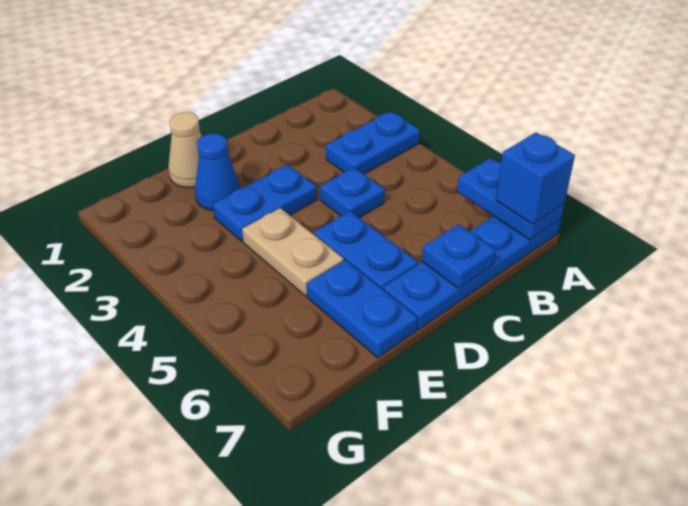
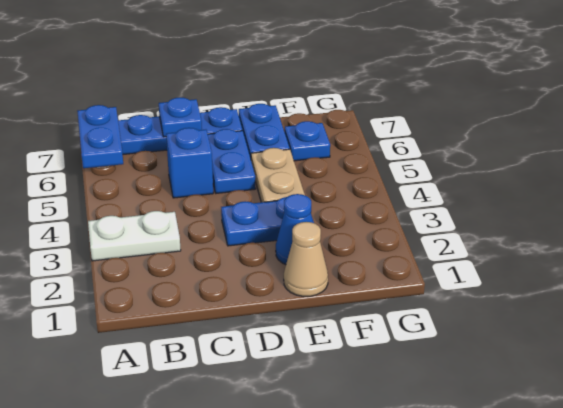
blue plate A3:B3 level 1 -> white plate A3:B3 level 1
blue brick A7 level 3 -> blue brick C5 level 1
blue plate C4 level 1 -> blue plate F6 level 1

